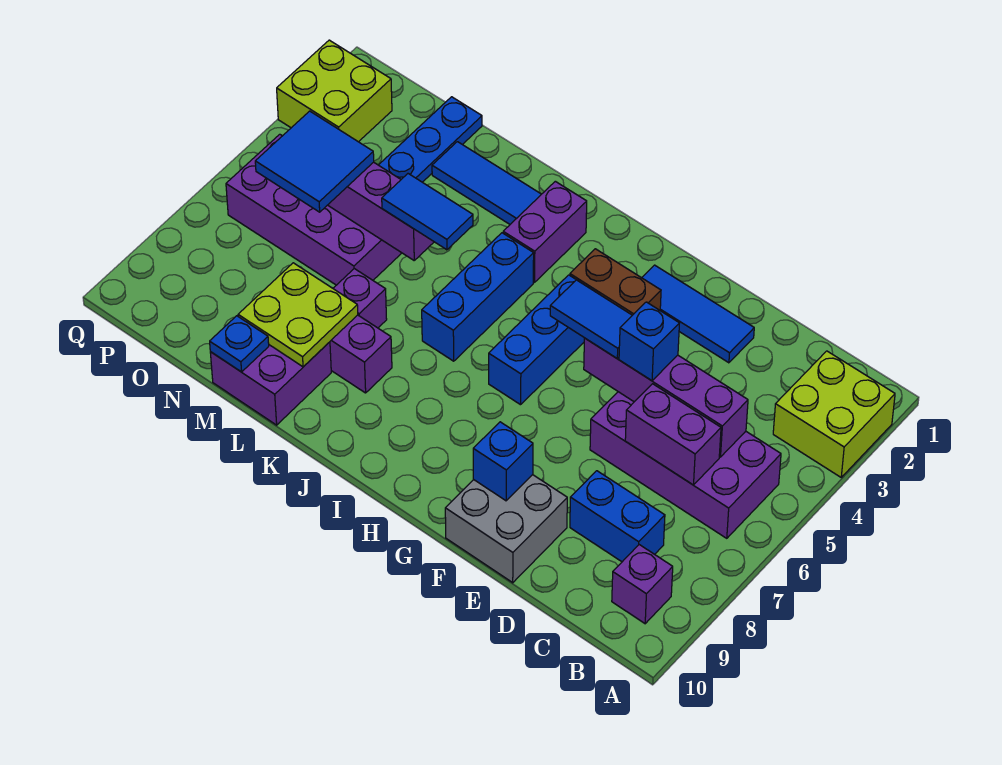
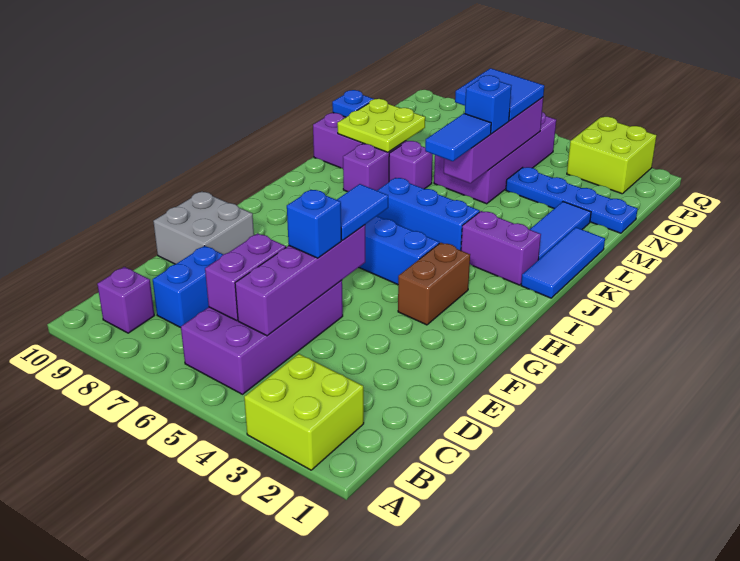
blue tile E2:G2 level 1 -> blue tile J1:L1 level 1
blue brick F9 level 2 -> blue brick M5 level 3

